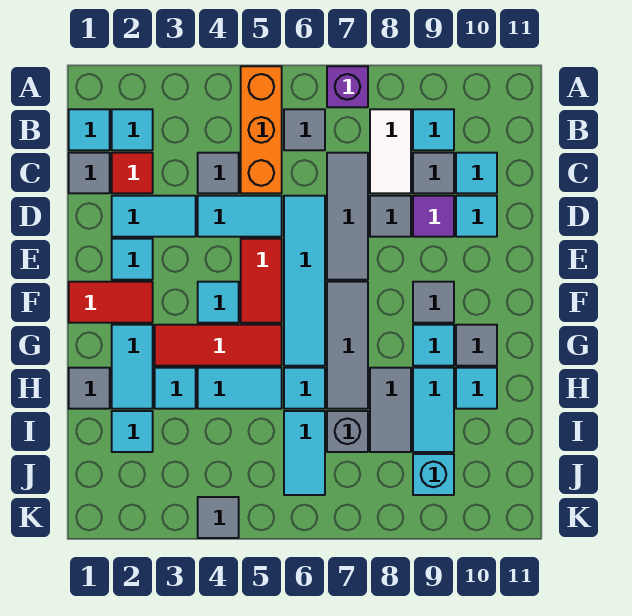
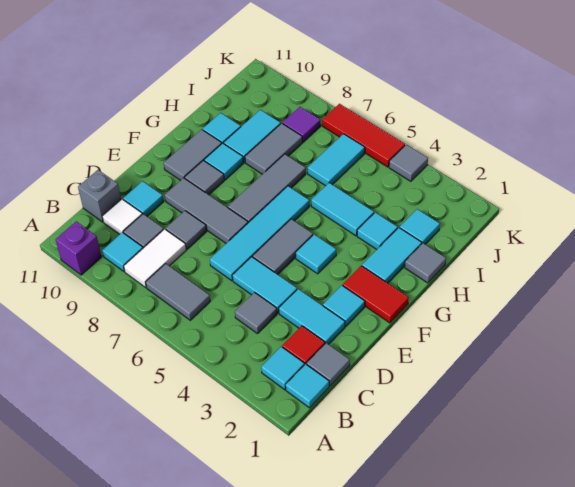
orange brick A5:C5 level 1 -> none
purple brick A7 level 1 -> purple brick A10 level 1
grey tile B6 level 1 -> grey tile B6:B7 level 1
grey tile C7:E7 level 1 -> grey tile E7:E9 level 1
cyan tile C10 level 1 -> white tile C10 level 1
purple tile D9 level 1 -> purple tile J8 level 1
red tile E5:F5 level 1 -> grey tile E5:F5 level 1
red tile G3:G5 level 1 -> red tile K5:K7 level 1
grey tile G10 level 1 -> grey tile F10:G10 level 1
cyan tile H6 level 1 -> none
grey brick I7 level 1 -> grey brick C11 level 1
cyan brick J9 level 1 -> none

